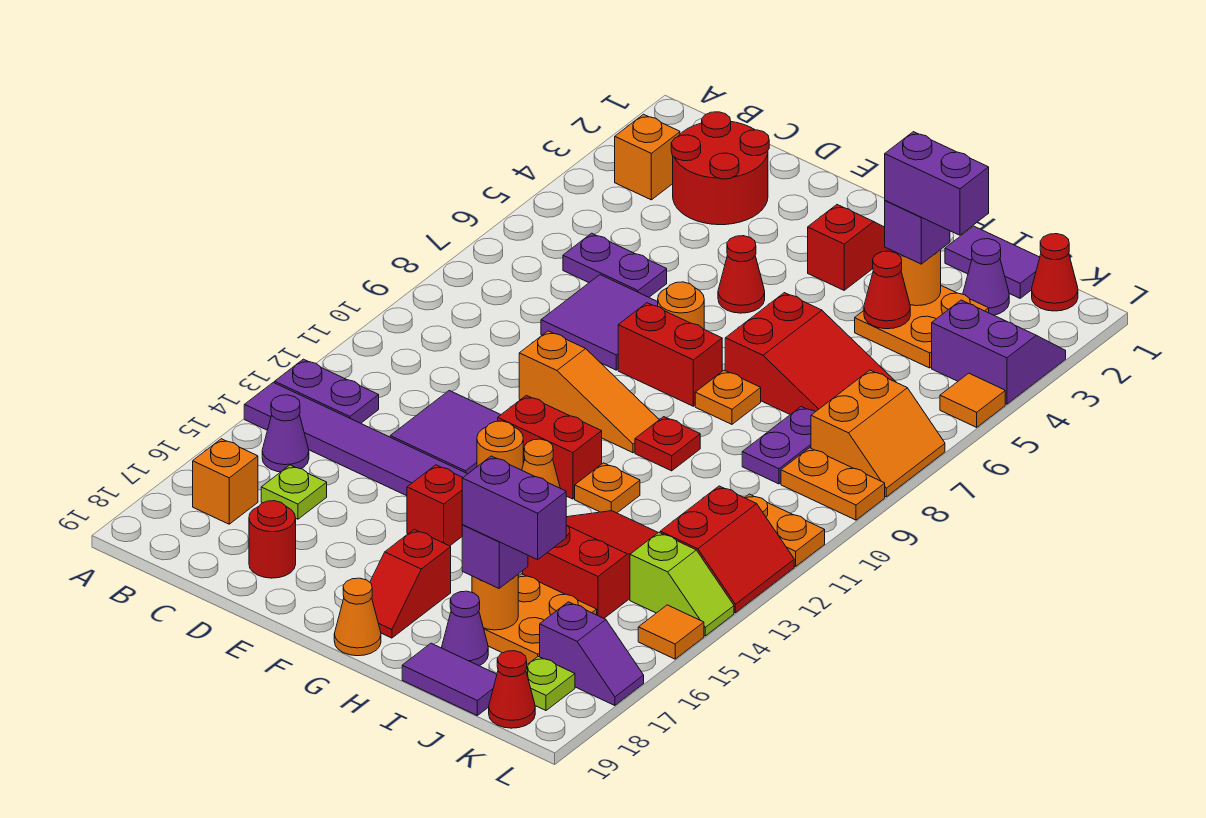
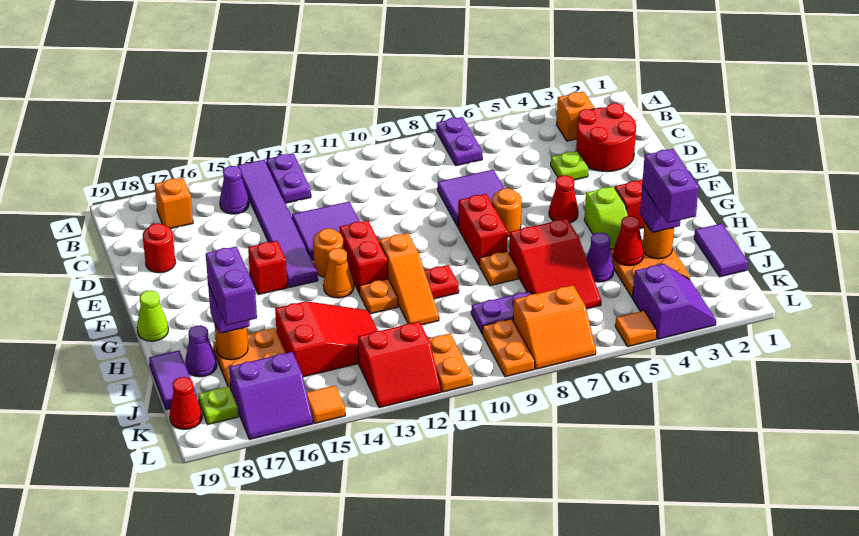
purple plate C6:D6 level 1 -> purple plate A7:B7 level 1
lime plate C16 level 1 -> lime plate D4 level 1
orange slope E10:G10 level 1 top E -> orange slope G11:I11 level 1 top G
red slope G17:G18 level 1 top 17 -> none
orange cone G19 level 1 -> lime cone G19 level 1
purple cone J2 level 1 -> purple cone I5 level 1
red cone K1 level 1 -> none
lime slope K14:L14 level 1 top K -> lime slope G4:H4 level 1 top G
purple slope K17:L17 level 1 top K -> purple slope K16:L17 level 1 top K

